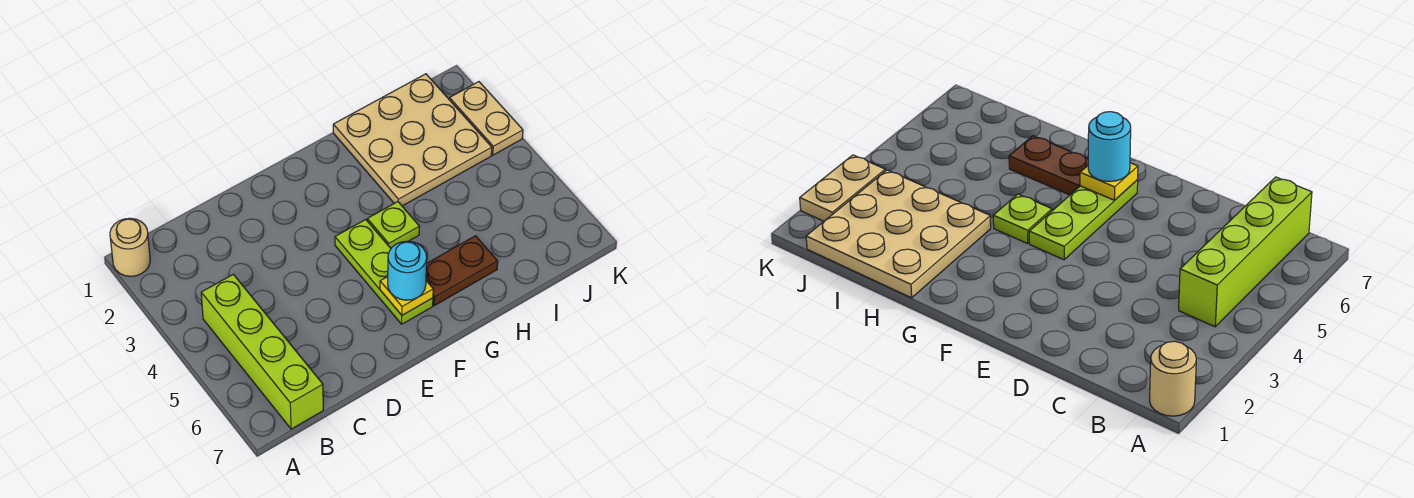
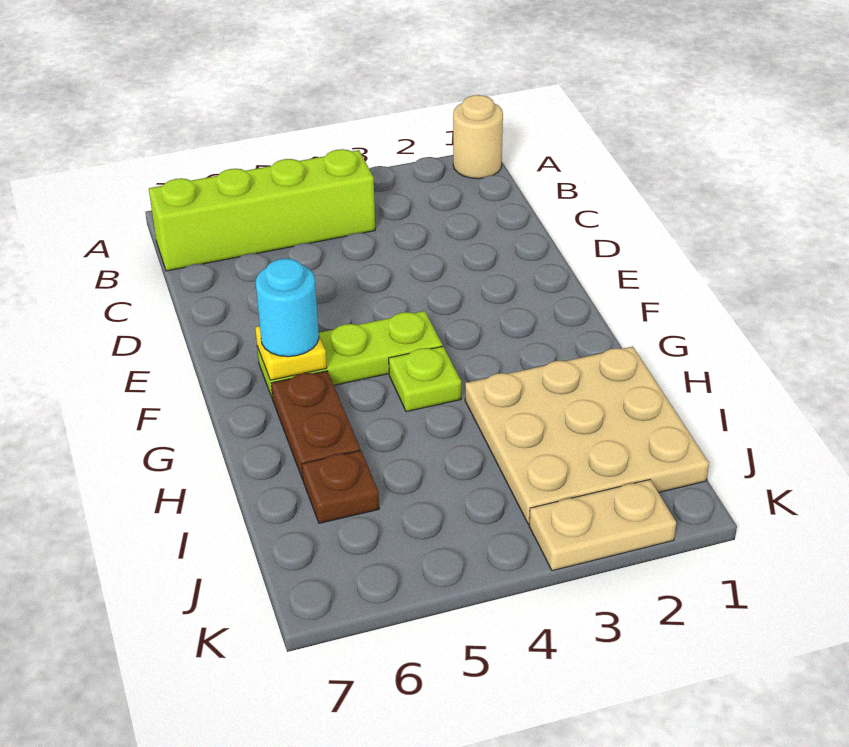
none -> brown plate I6 level 1

